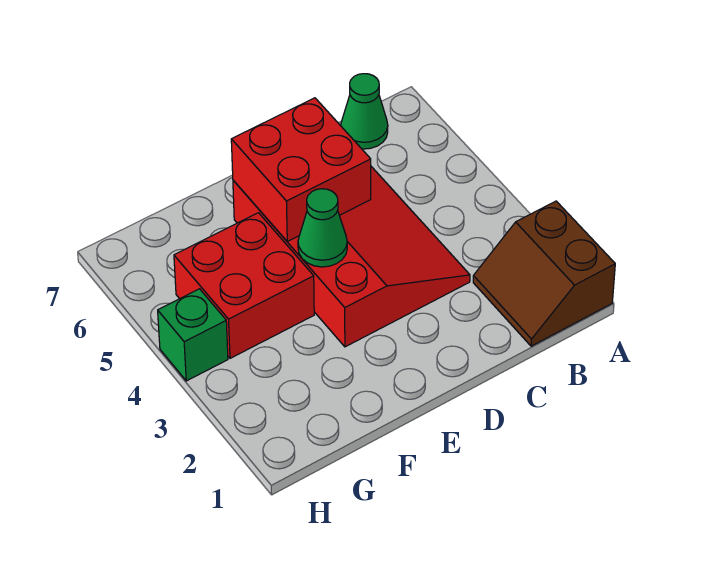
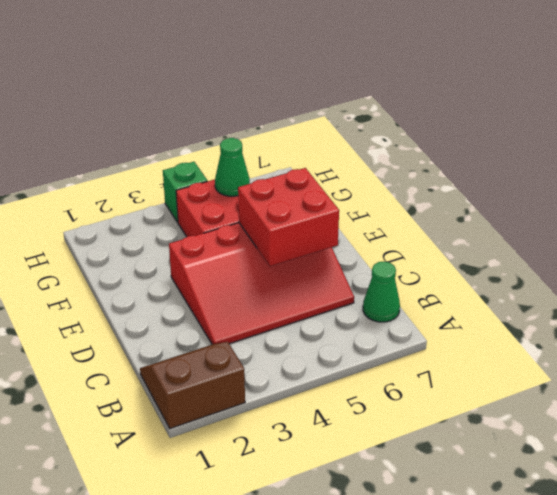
green cone E4 level 2 -> green cone G5 level 2

